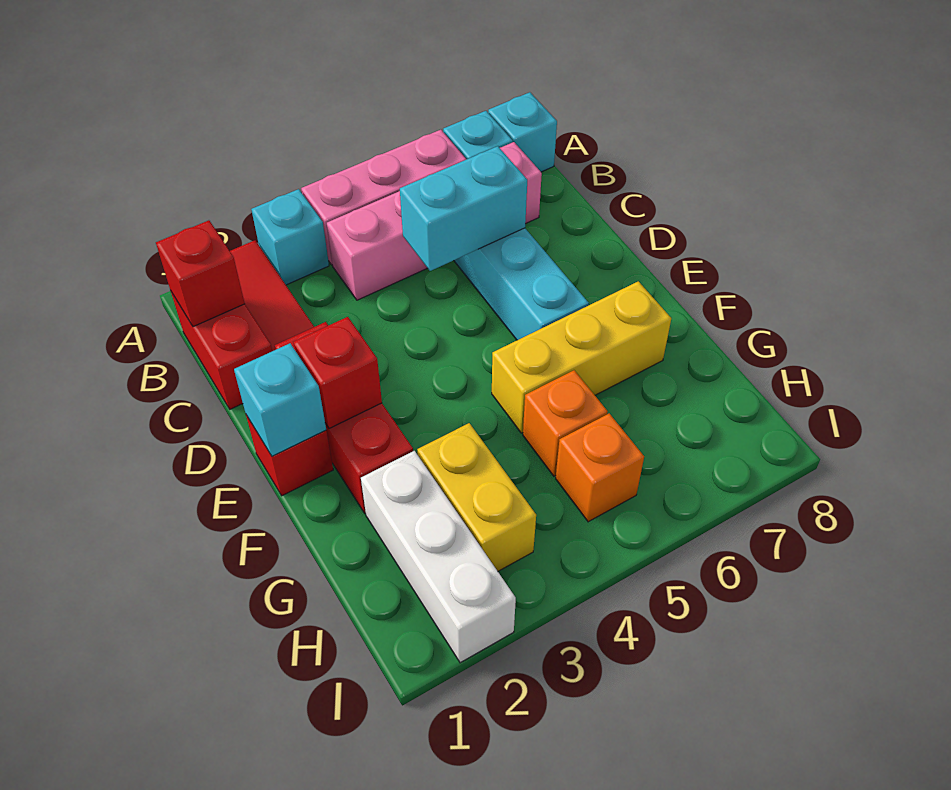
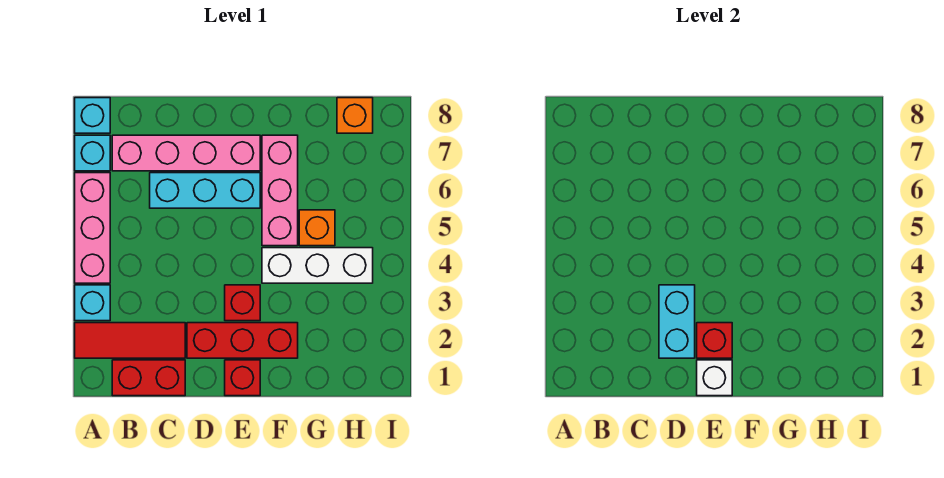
red brick B1 level 2 -> red brick E3 level 1
pink brick B4:B7 level 1 -> pink brick B7:E7 level 1
cyan brick C5:C6 level 2 -> cyan brick D2:D3 level 2
cyan brick E1 level 2 -> white brick E1 level 2
yellow brick F5:F7 level 1 -> pink brick F5:F7 level 1
white brick G2:I2 level 1 -> white brick F4:H4 level 1
yellow brick G3:H3 level 1 -> none
orange brick H5 level 1 -> orange brick H8 level 1

